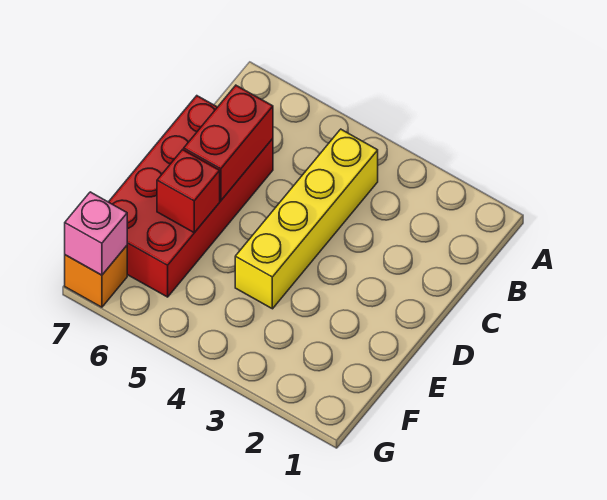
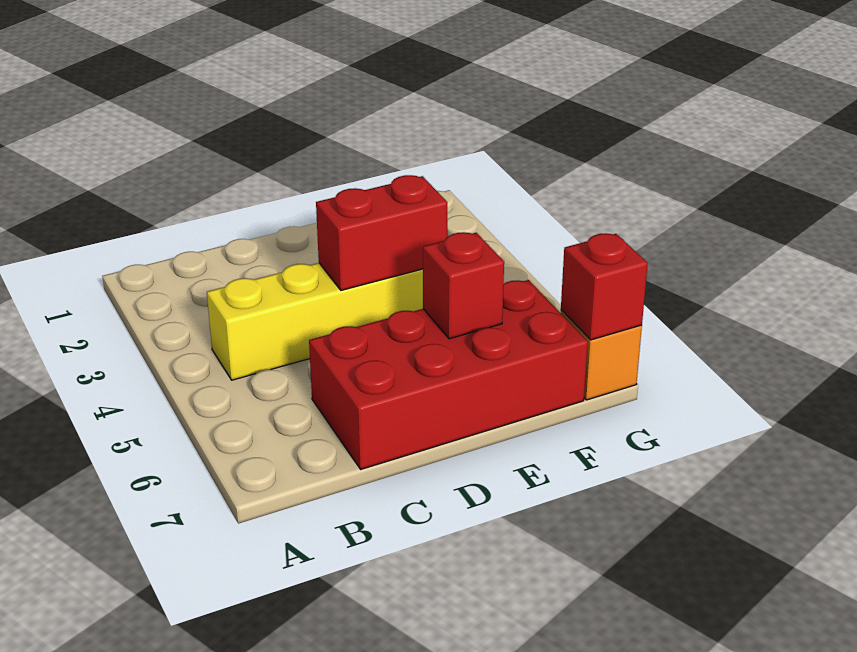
red brick C6:D6 level 2 -> red brick D4:E4 level 2
pink brick G7 level 2 -> red brick G7 level 2

